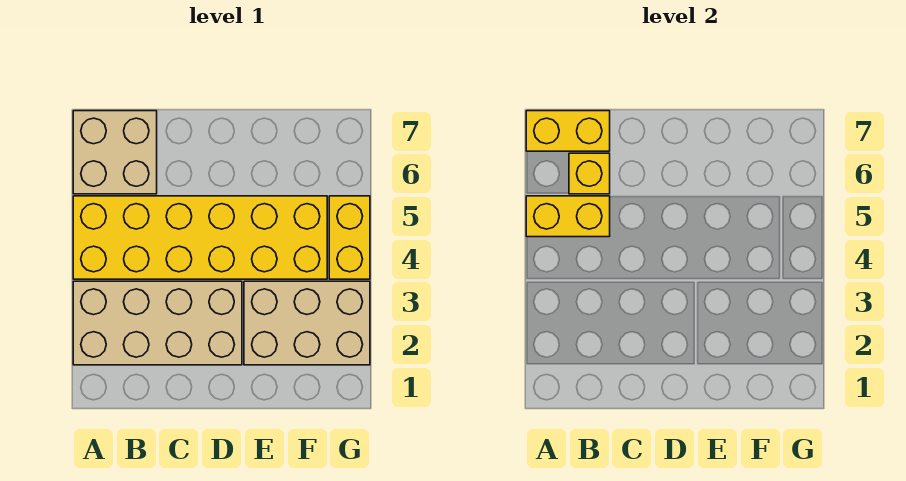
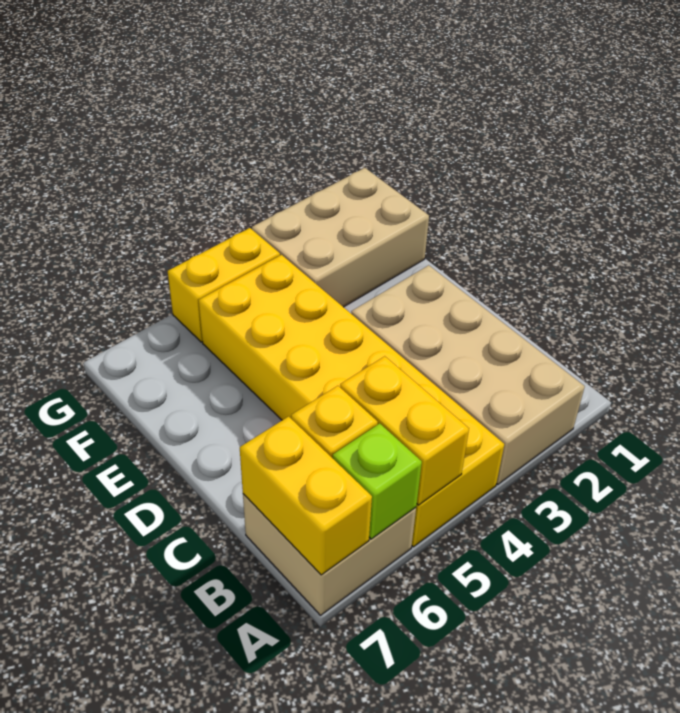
none -> lime brick A6 level 2
tan brick E2:G3 level 1 -> tan brick F1:G3 level 1

